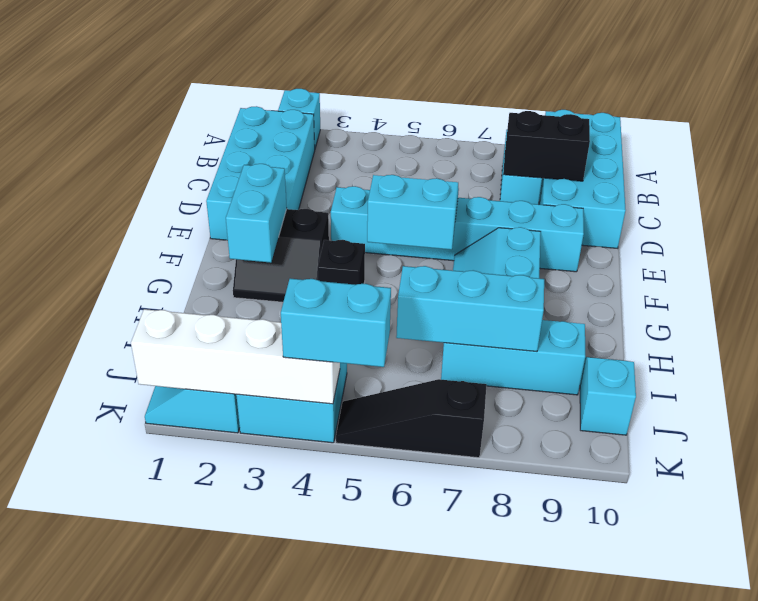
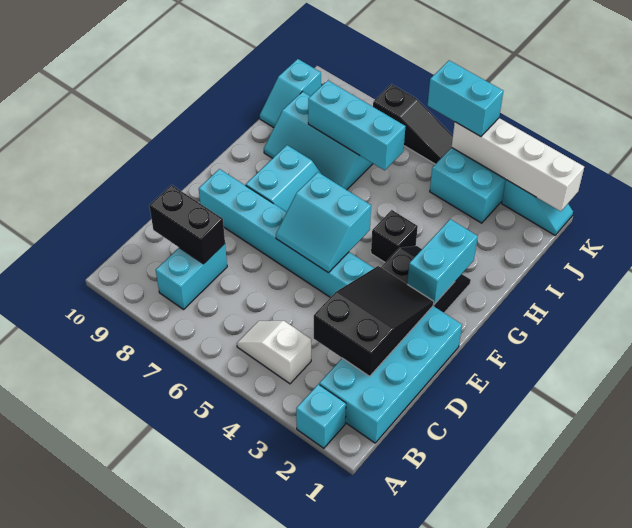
cyan brick A9:D10 level 1 -> none
none -> white slope B4:B5 level 1 top 4
none -> black slope C2:E3 level 2 top C

